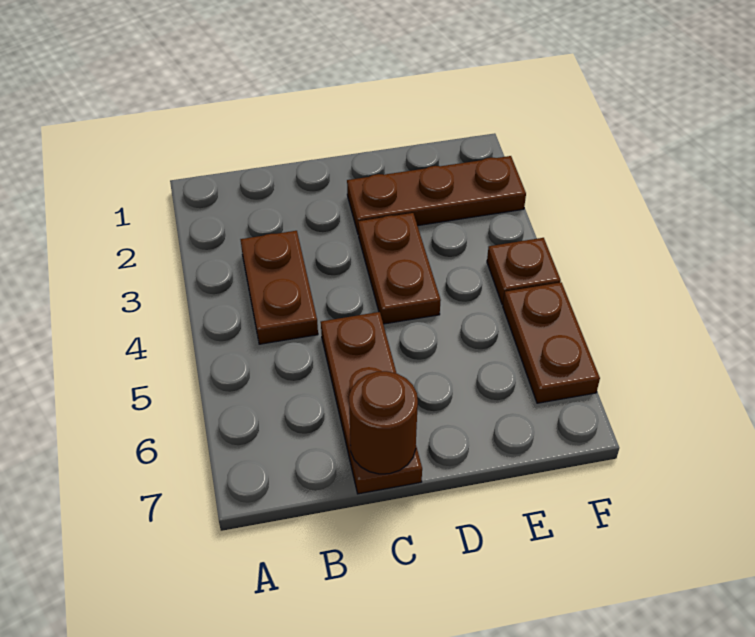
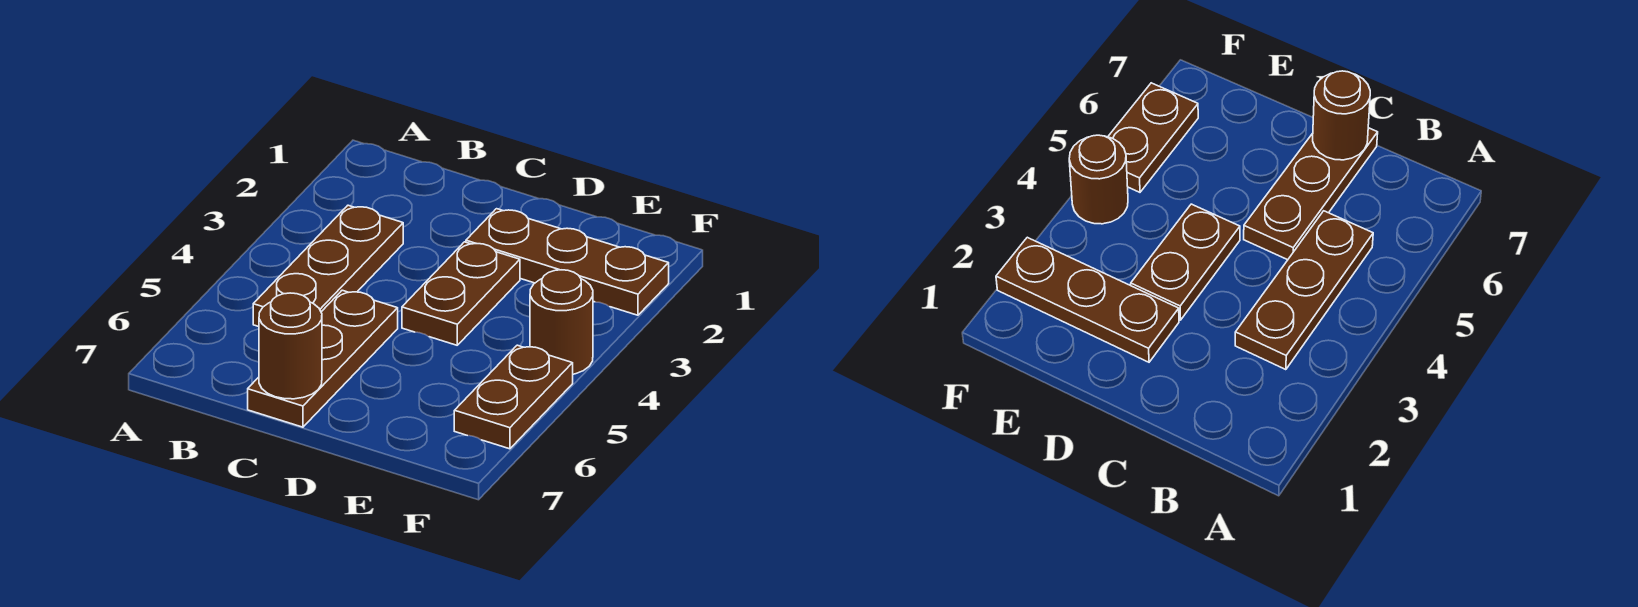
brown plate B3:B4 level 1 -> brown plate B3:B5 level 1
brown plate F4 level 1 -> brown round brick F4 level 1

